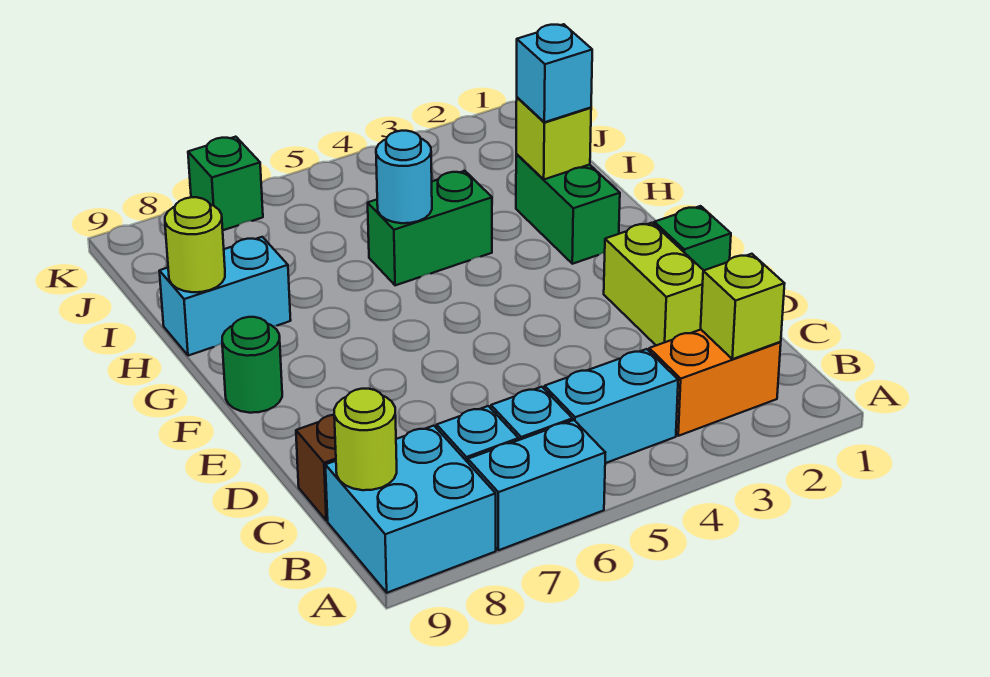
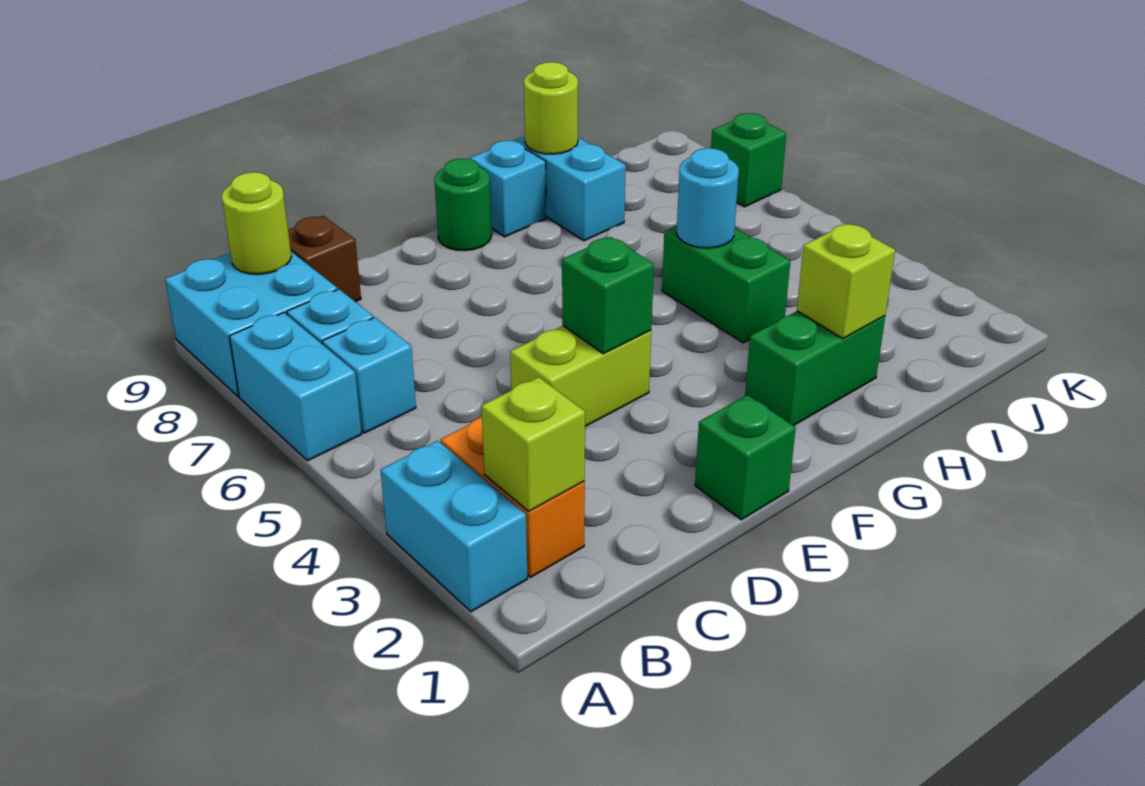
cyan brick B4:B5 level 1 -> cyan brick A2:A3 level 1
lime brick D2:E2 level 1 -> lime brick D4:E4 level 1
none -> green brick E4 level 2
cyan brick H2 level 3 -> cyan brick G9 level 1

